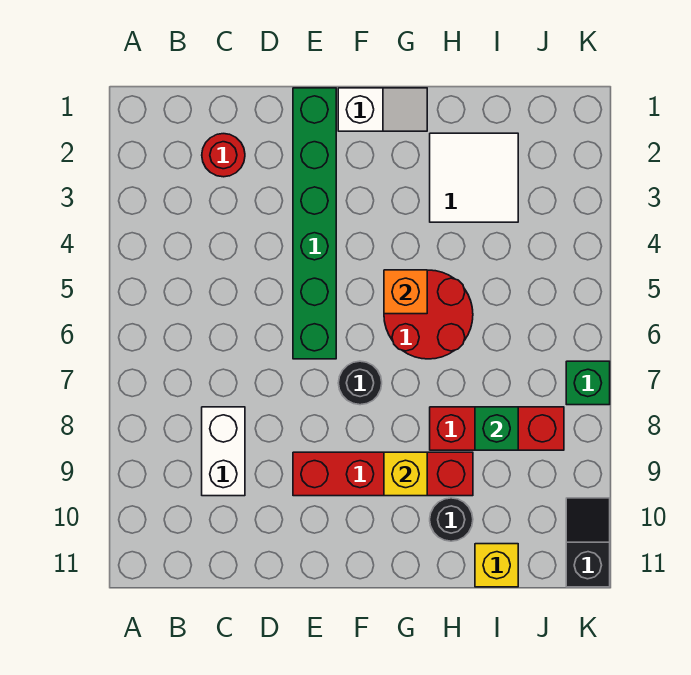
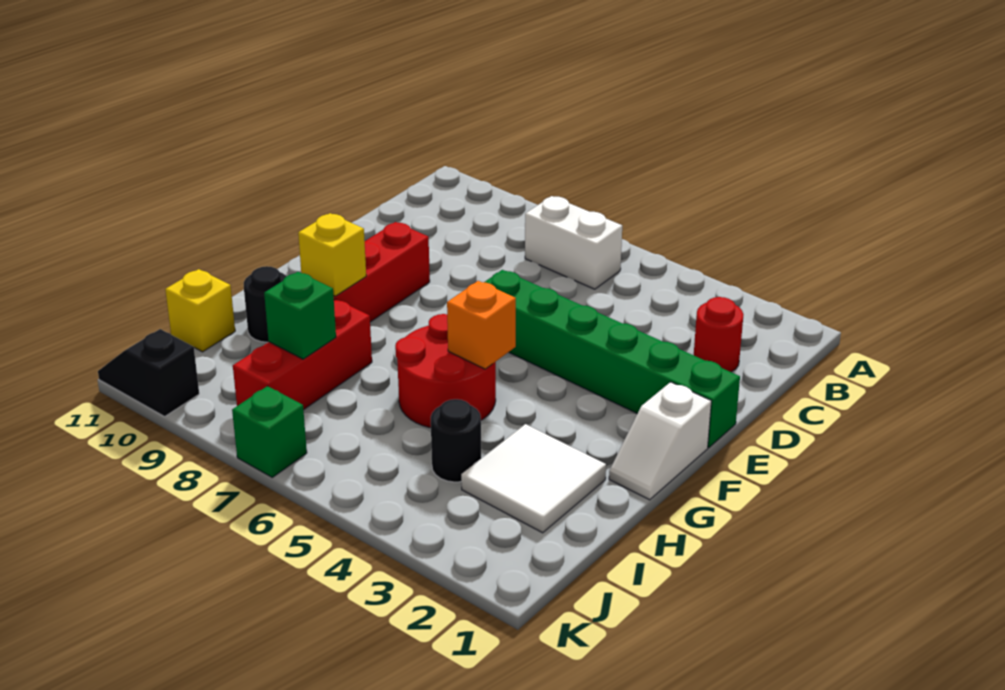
white brick C8:C9 level 1 -> white brick B6:B7 level 1
black round brick F7 level 1 -> black round brick I4 level 1
black slope K10:K11 level 1 top 11 -> black slope K10:K11 level 1 top 10

